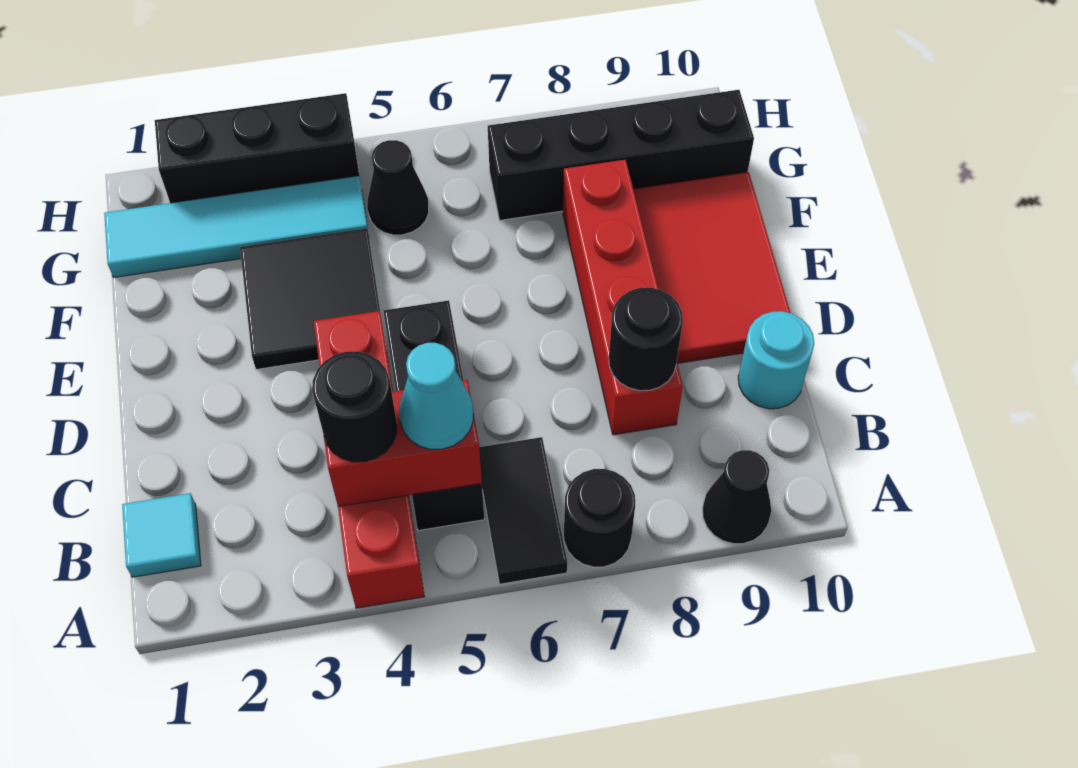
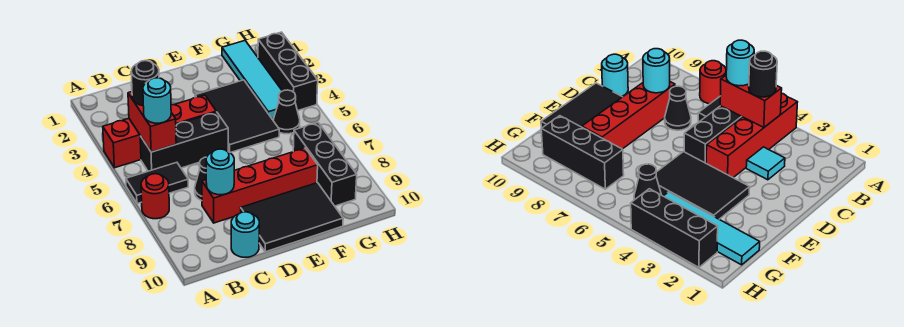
black round brick A7 level 1 -> red round brick A7 level 1
black cone A9 level 1 -> black cone C7 level 1
cyan tile B1 level 1 -> cyan tile C3 level 1
cyan cone B5 level 3 -> cyan round brick B5 level 3
black round brick C8 level 2 -> cyan round brick C8 level 2
red tile D9:F10 level 1 -> black tile D9:F10 level 1
black tile E3:F4 level 1 -> black tile E3:F5 level 1
black brick G7:G10 level 1 -> black brick G7:G9 level 1

